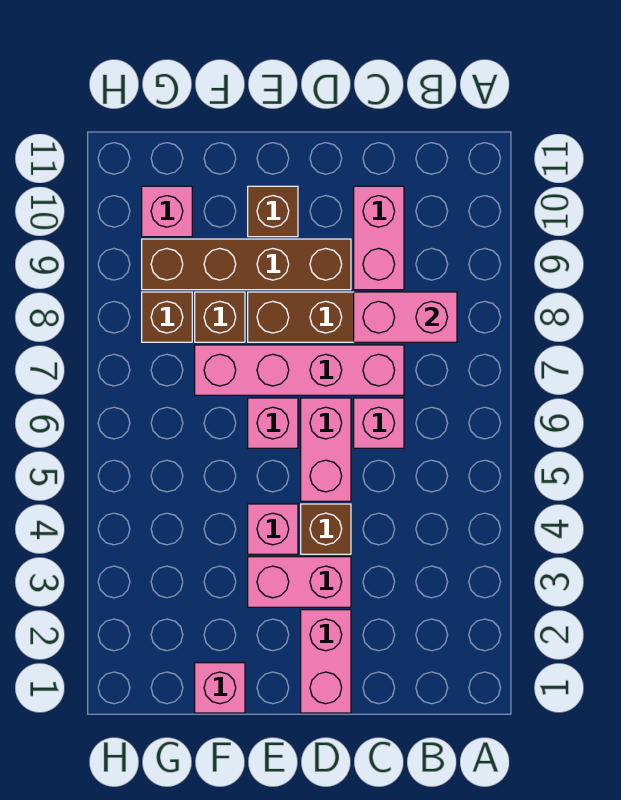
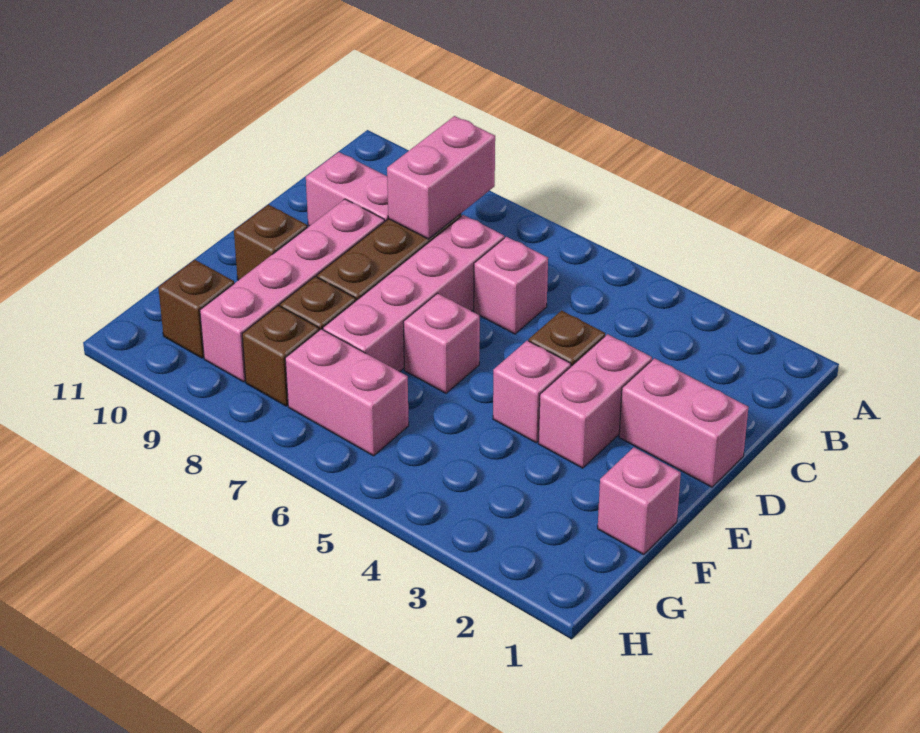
pink brick D5:D6 level 1 -> pink brick G6:G7 level 1
brown brick D9:G9 level 1 -> pink brick D9:G9 level 1
pink brick G10 level 1 -> brown brick G10 level 1

